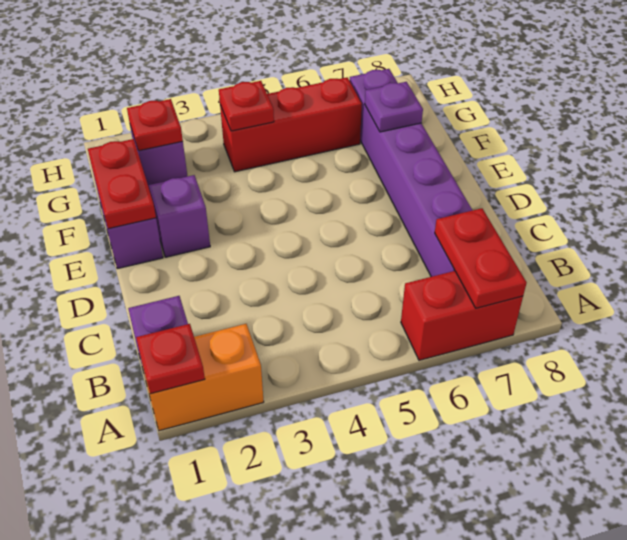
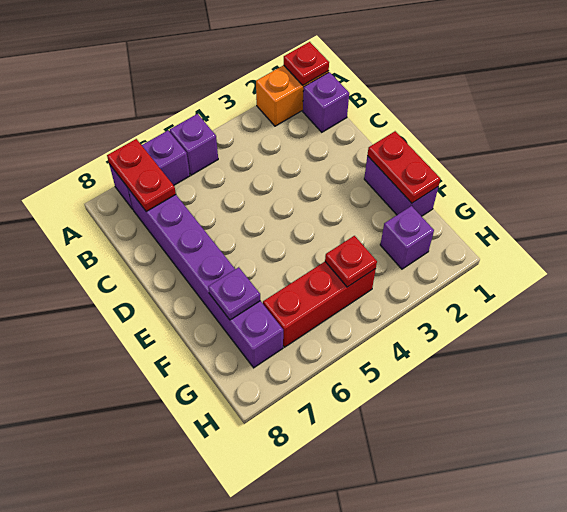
red brick A6:A7 level 1 -> purple brick A6:A7 level 1
purple brick E2 level 1 -> purple brick A5 level 1
red plate G2 level 2 -> none

